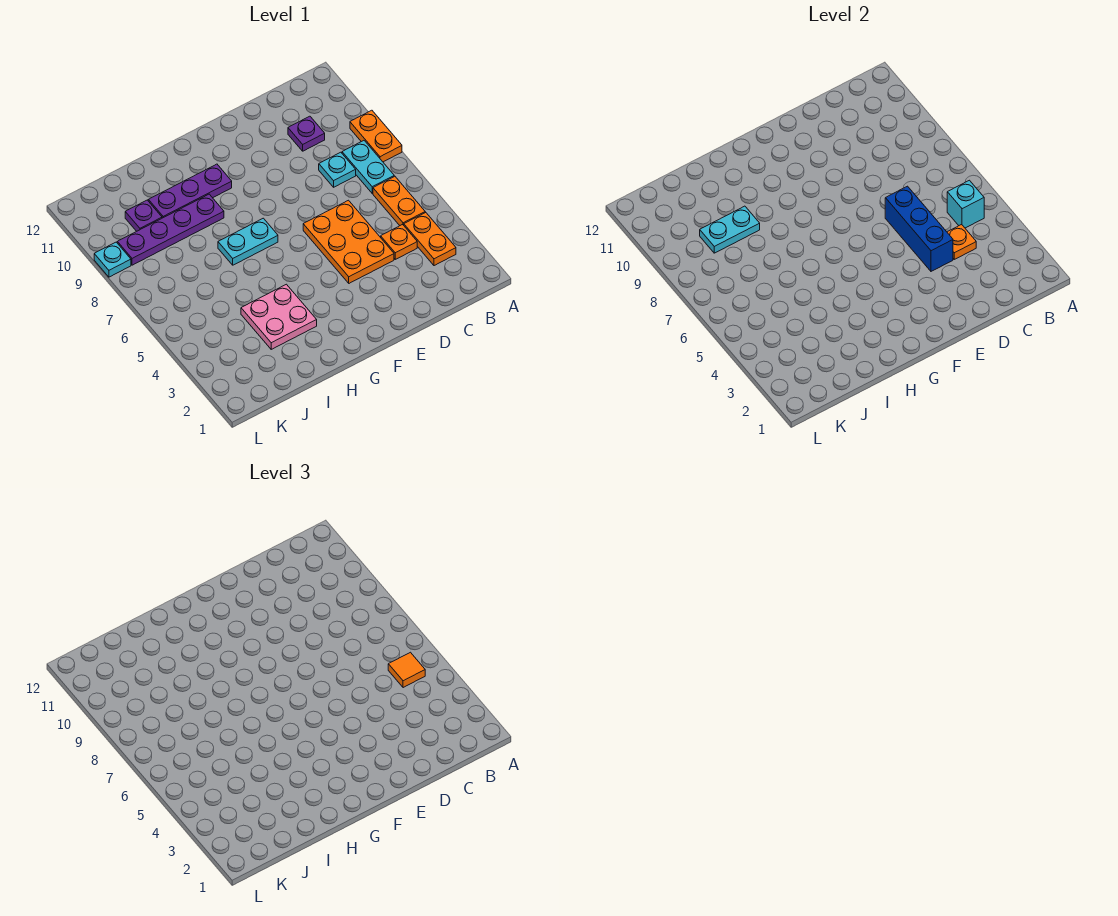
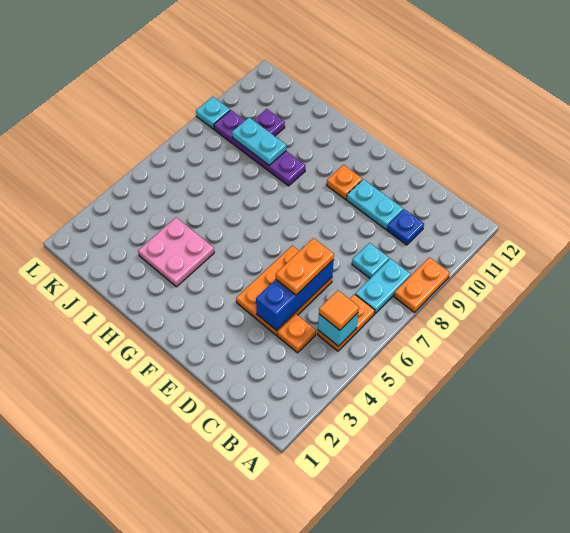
orange plate B3:B4 level 1 -> orange plate D5:D6 level 3
orange plate C4 level 2 -> orange plate F10 level 1
purple plate C10 level 1 -> blue plate C10 level 1
cyan plate G7:H7 level 1 -> cyan plate D10:E10 level 1
purple plate G10:I10 level 1 -> none

